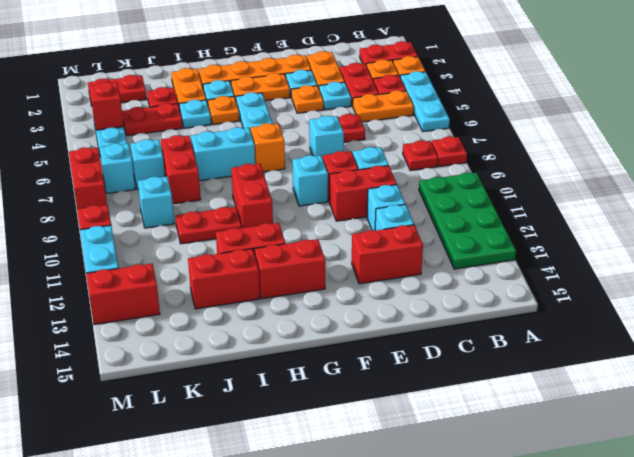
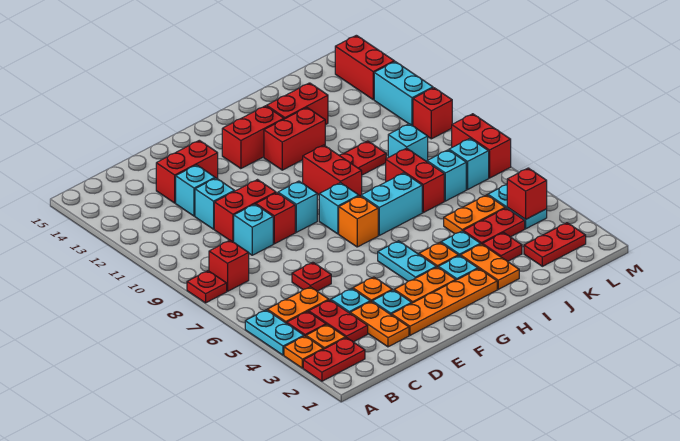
cyan plate A4:A6 level 1 -> cyan plate A4:A5 level 1
green plate A10:B13 level 1 -> none
red plate B8 level 1 -> red brick B8 level 1
cyan brick E7 level 1 -> cyan brick G8 level 1
none -> orange plate J5:K5 level 1
red brick L13:M13 level 1 -> red brick M13:M14 level 1

